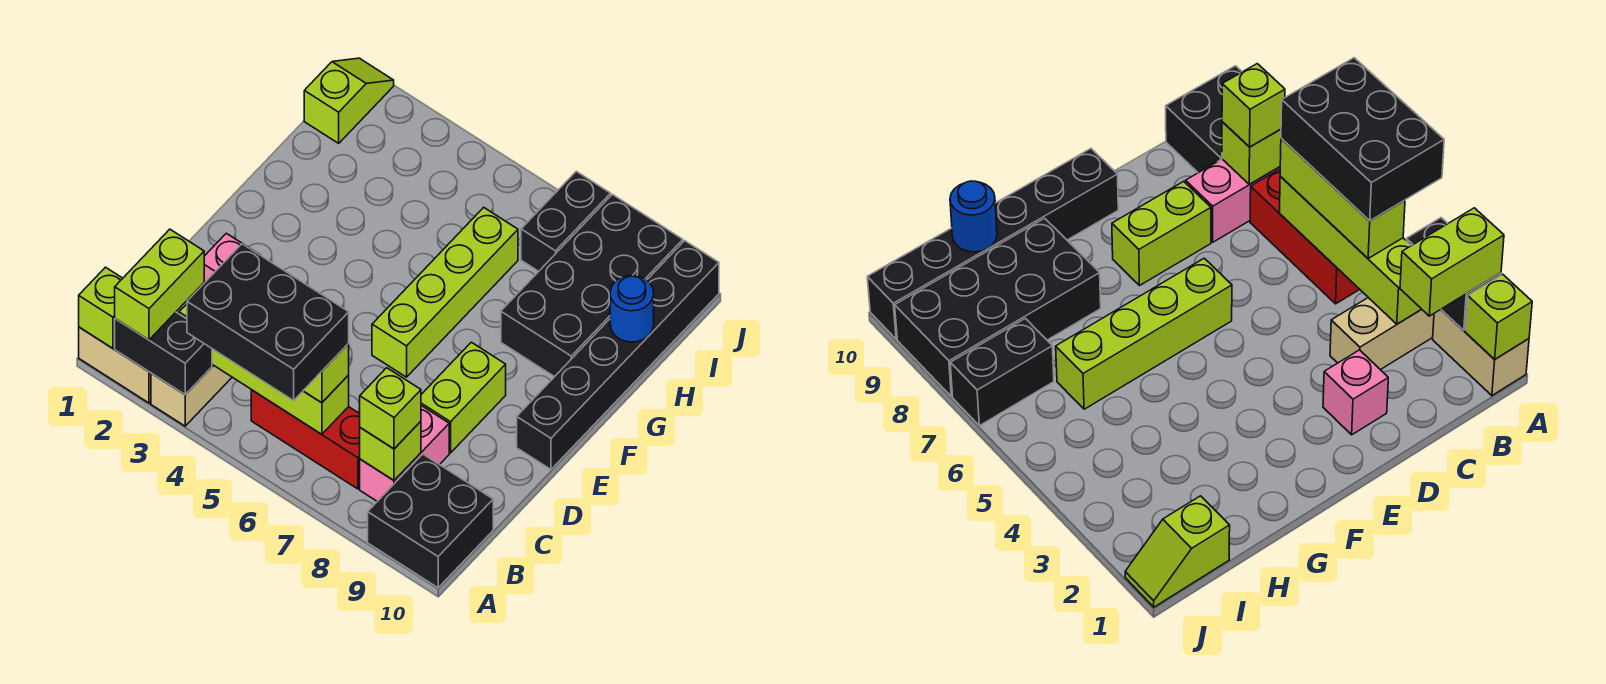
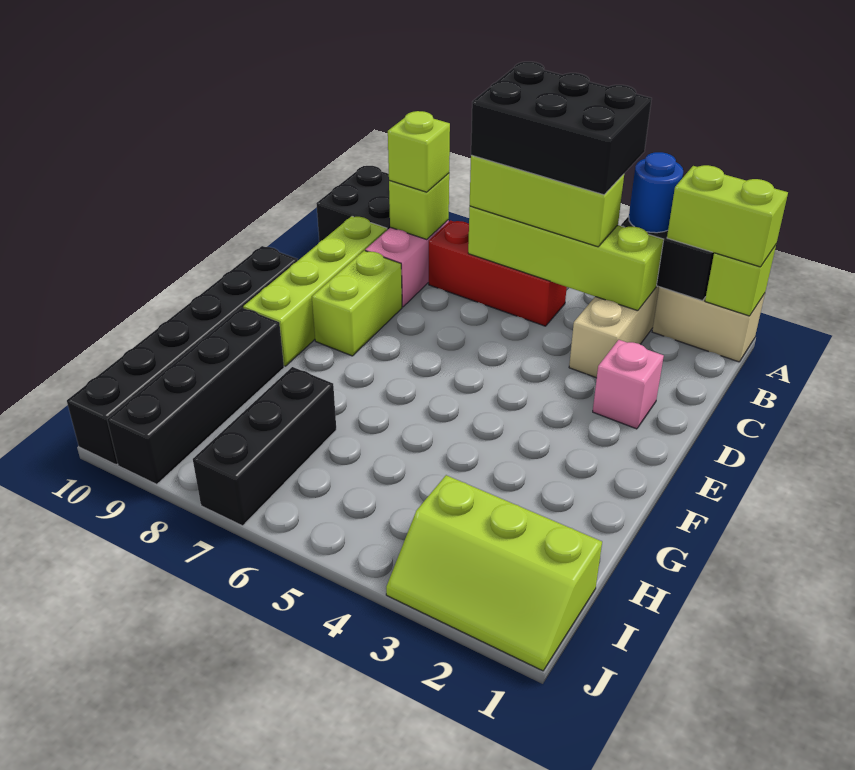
lime brick A2:B2 level 3 -> lime brick A1:A2 level 3
lime brick E6:H6 level 1 -> lime brick C9:F9 level 1
black brick G8:J9 level 1 -> black brick G9:J9 level 1
blue round brick H10 level 2 -> blue round brick A3 level 3
lime slope I1:J1 level 1 top I -> lime slope I1:J3 level 1 top I
black brick I7:J7 level 1 -> black brick H7:J7 level 1

